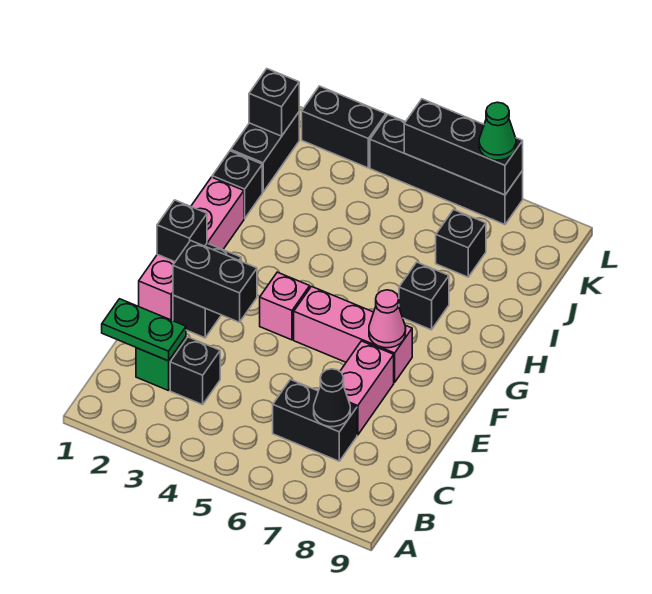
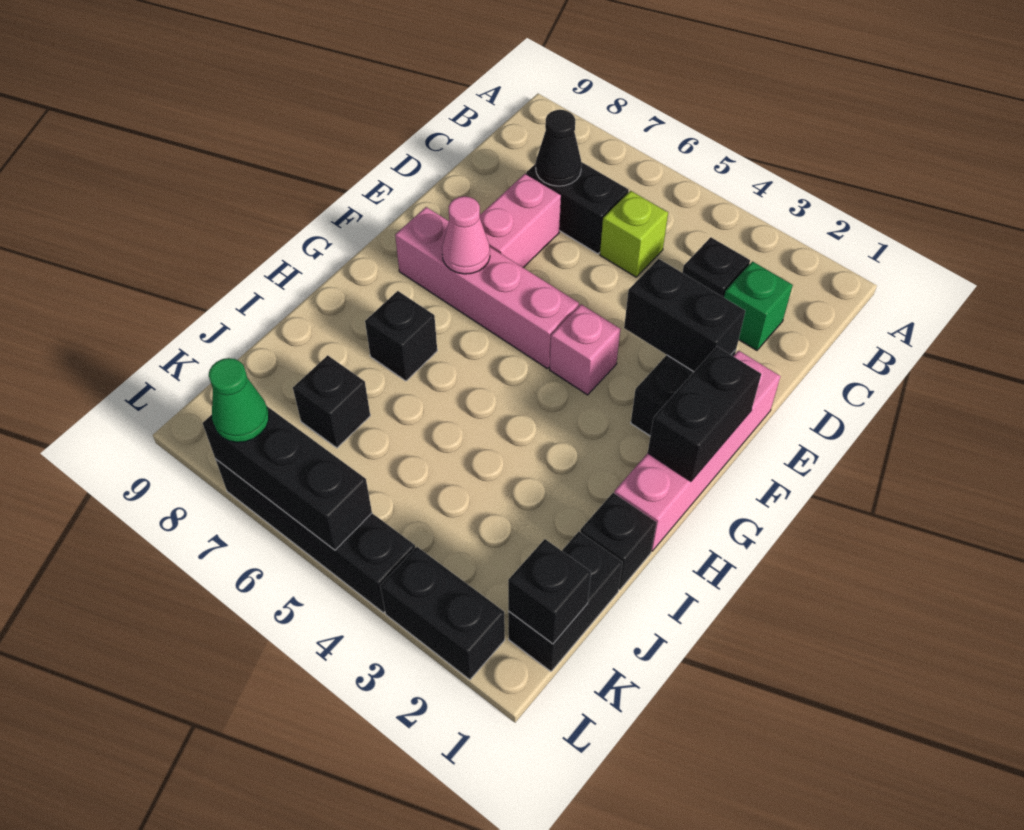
green plate C1:C2 level 2 -> none
none -> lime brick C5 level 1
black brick F1 level 2 -> black brick F1:G1 level 2
pink brick F5:F7 level 1 -> pink brick F5:F8 level 1

